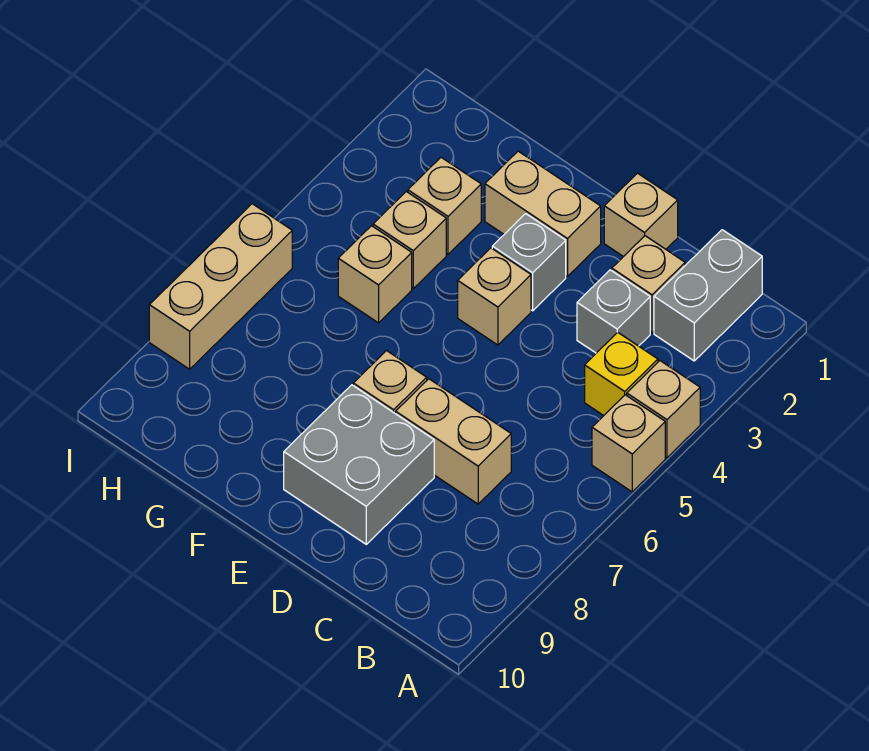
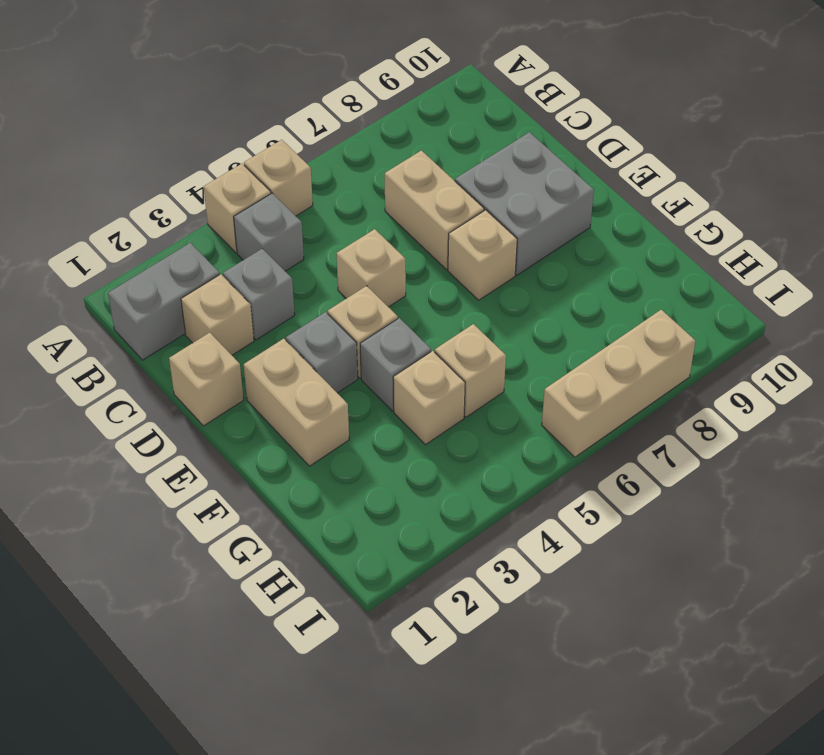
yellow brick B4 level 1 -> grey brick B4 level 1
none -> grey brick F4 level 1
tan brick G3 level 1 -> tan brick D5 level 1

